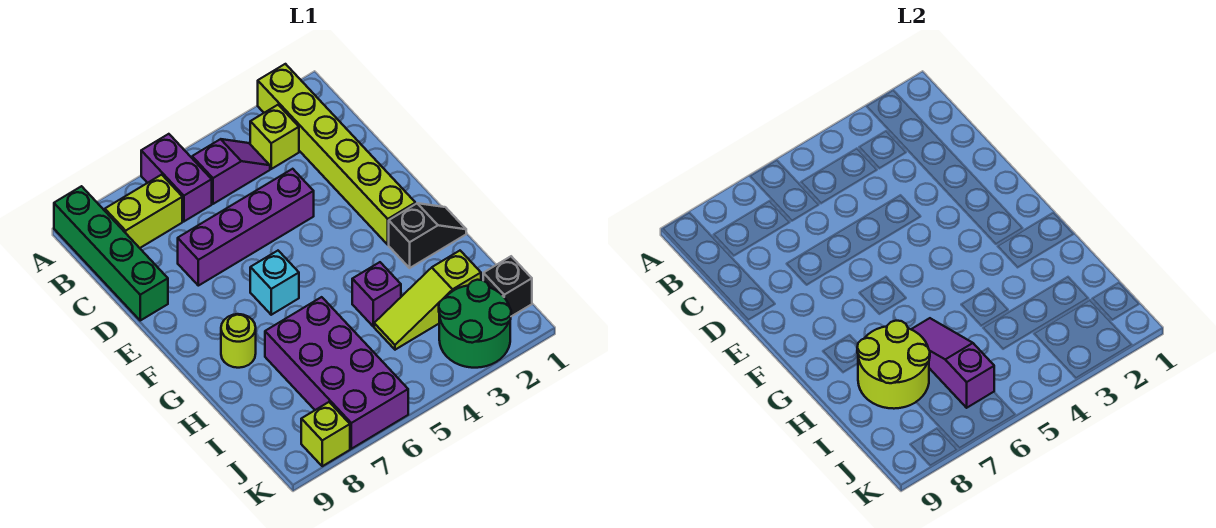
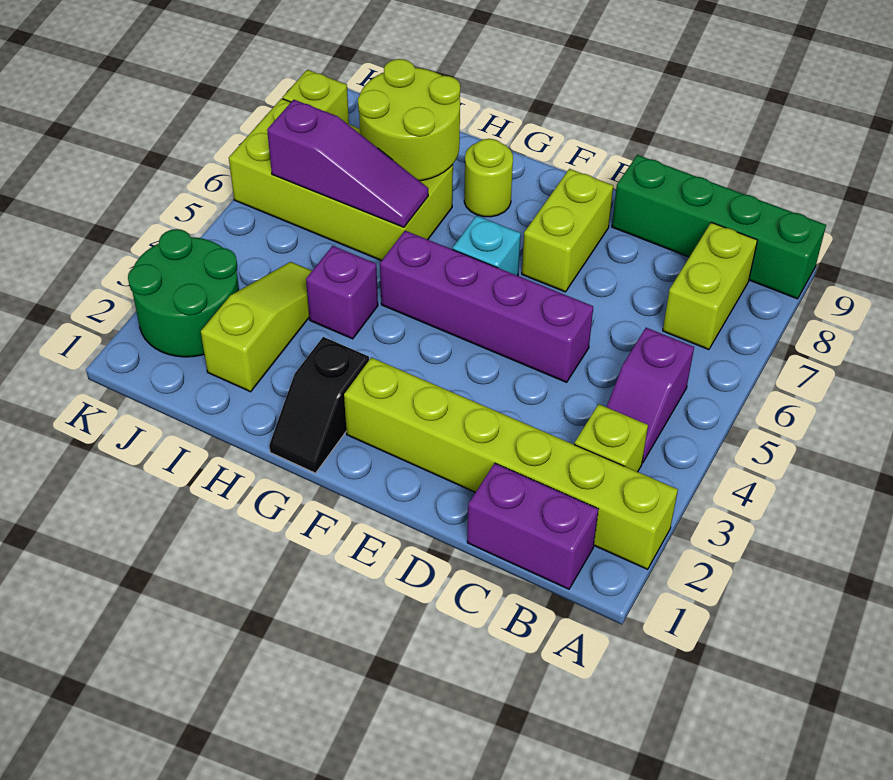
purple brick A6:B6 level 1 -> purple brick B1:C1 level 1
purple brick D4:D7 level 1 -> purple brick D5:G5 level 1
none -> lime brick E7:E8 level 1
purple brick H6:K7 level 1 -> lime brick H6:K7 level 1
black brick J1 level 1 -> none

